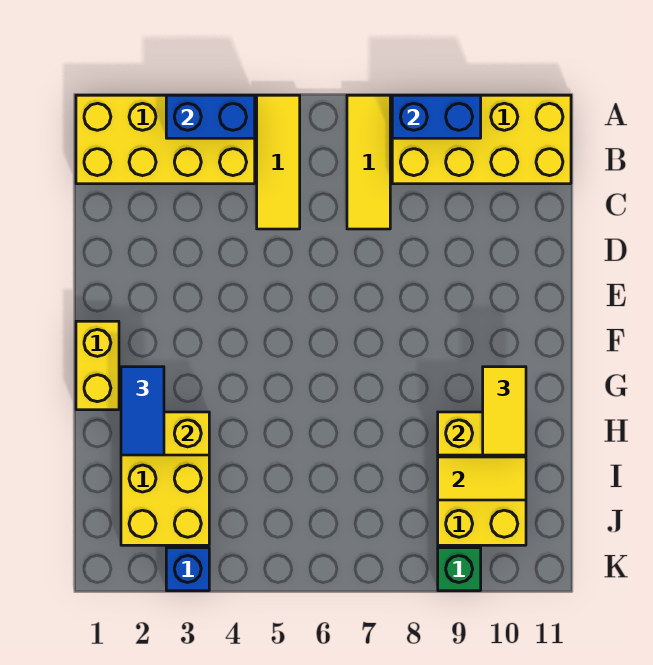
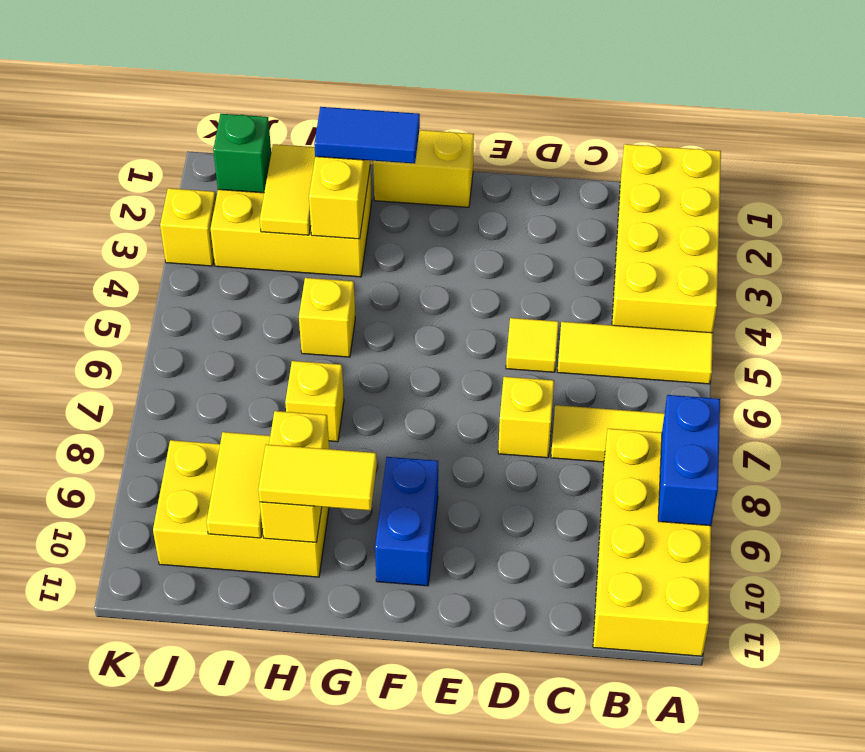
blue brick A3:A4 level 2 -> blue brick F9:F10 level 1
none -> yellow tile D5 level 1
none -> yellow brick D7 level 1
none -> yellow brick H5 level 1
none -> yellow brick H7 level 1
none -> yellow tile I2:I3 level 2
blue brick K3 level 1 -> yellow brick K3 level 1
green brick K9 level 1 -> green brick J2 level 2

